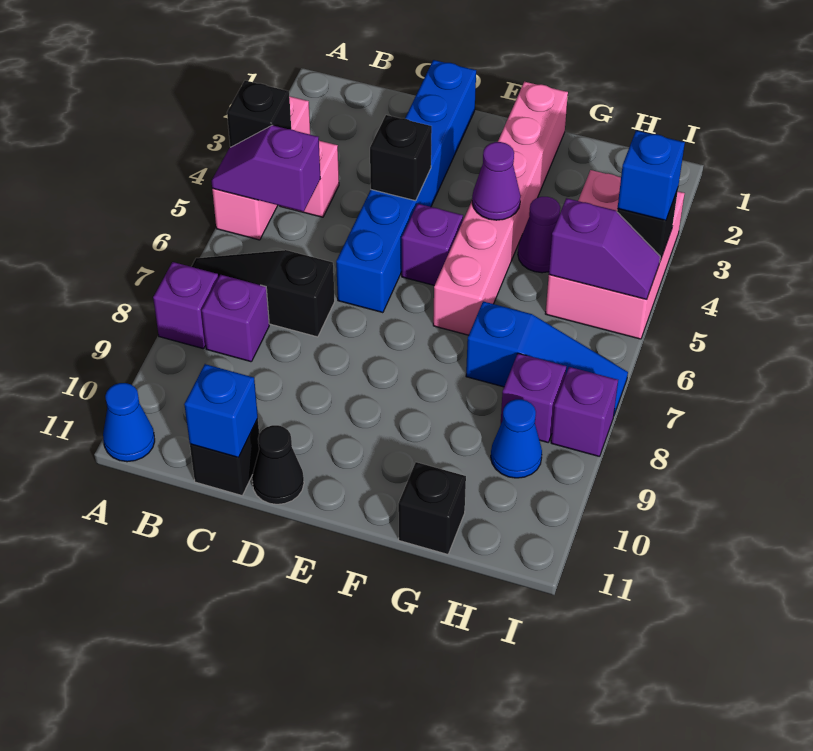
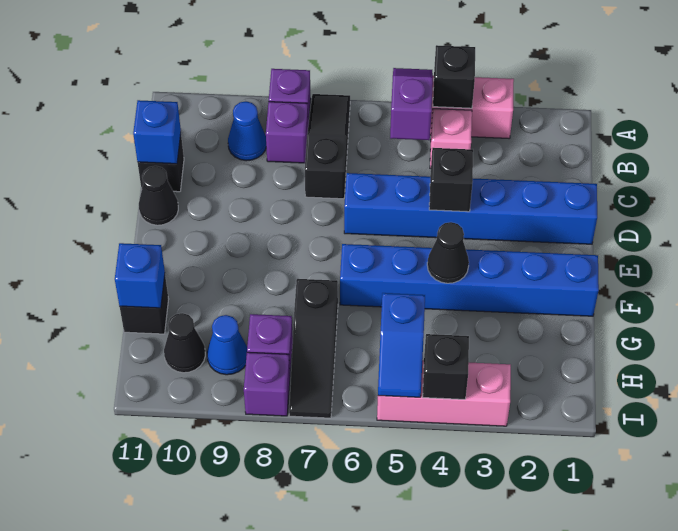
blue cone A11 level 1 -> blue cone B9 level 1
purple brick E5 level 1 -> none
pink brick F1:F6 level 1 -> blue brick F1:F6 level 1
purple cone F4 level 2 -> black cone F4 level 2
purple cone G4 level 1 -> none
blue slope G7:I7 level 1 top G -> black slope G7:I7 level 1 top G
pink brick H3:I5 level 1 -> pink brick I3:I5 level 1
purple slope H5:I5 level 2 top H -> blue slope H5:I5 level 2 top H
none -> black cone H10 level 1
blue brick I4 level 3 -> blue brick G11 level 2

